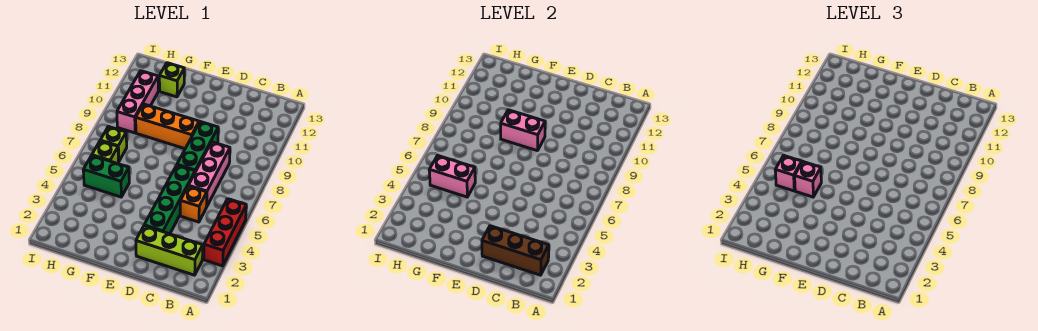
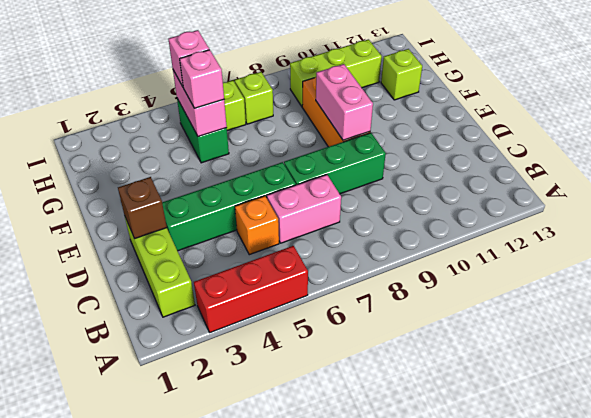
brown brick B2:D2 level 2 -> brown brick D2 level 2
pink brick C6:C8 level 1 -> pink brick C6:C7 level 1
pink brick H9:H11 level 1 -> lime brick H9:H11 level 1

